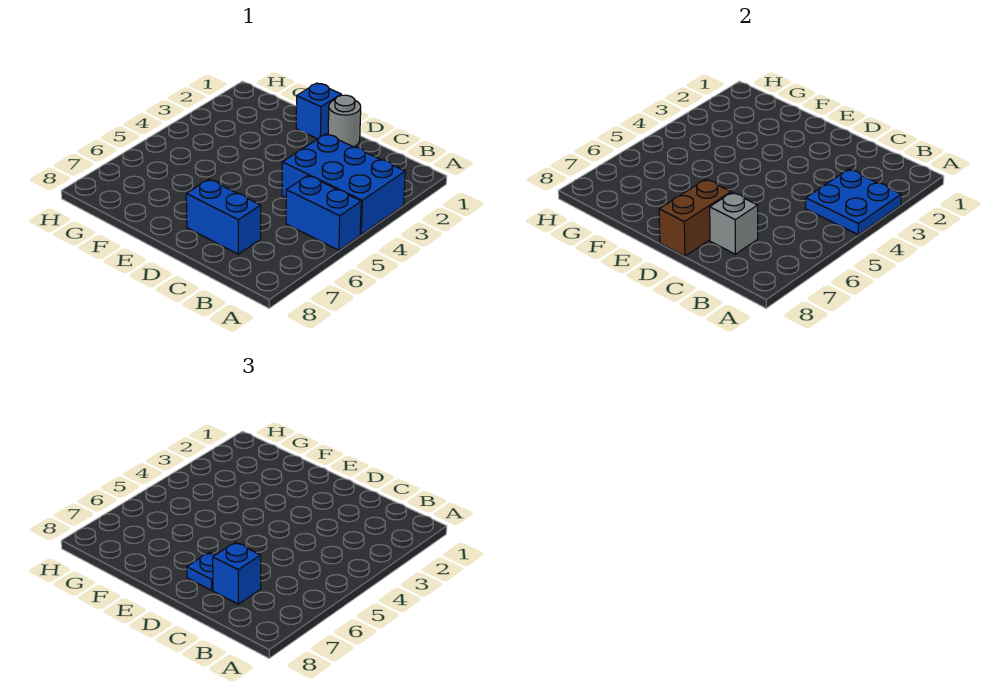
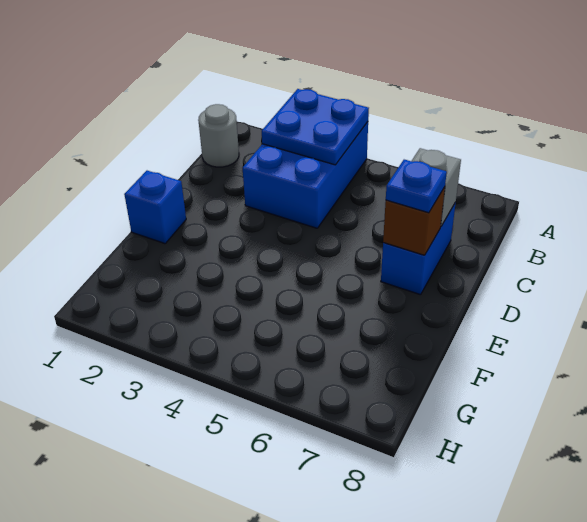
blue brick A5:B5 level 1 -> none
blue brick C7 level 3 -> none
grey round brick D1 level 1 -> grey round brick B1 level 1
brown brick D7:D8 level 2 -> brown brick D7 level 2

